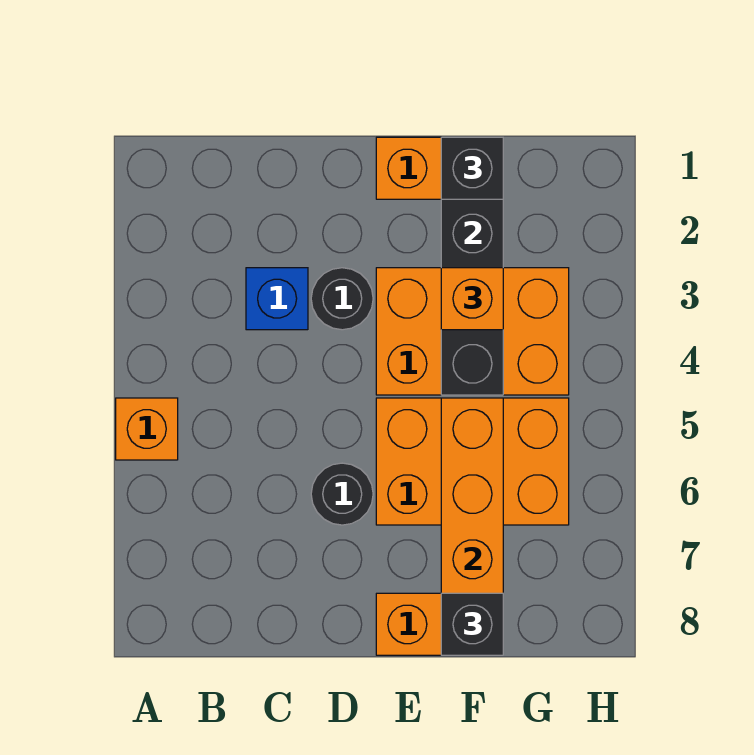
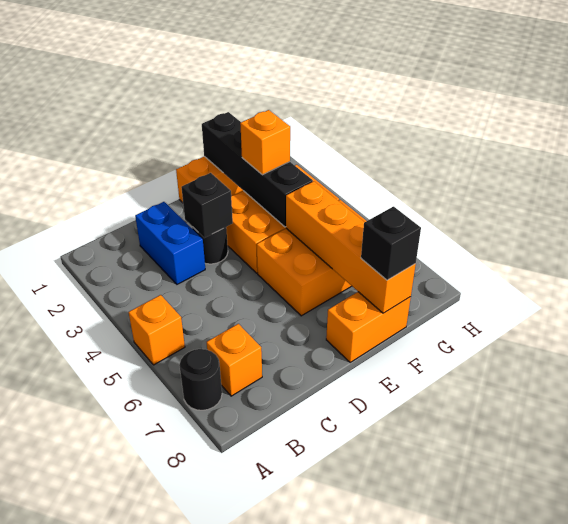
none -> orange brick B7 level 1
blue brick C3 level 1 -> blue brick C2:C3 level 1
black round brick D6 level 1 -> black round brick A7 level 1
black brick F1 level 3 -> black brick D3 level 2

